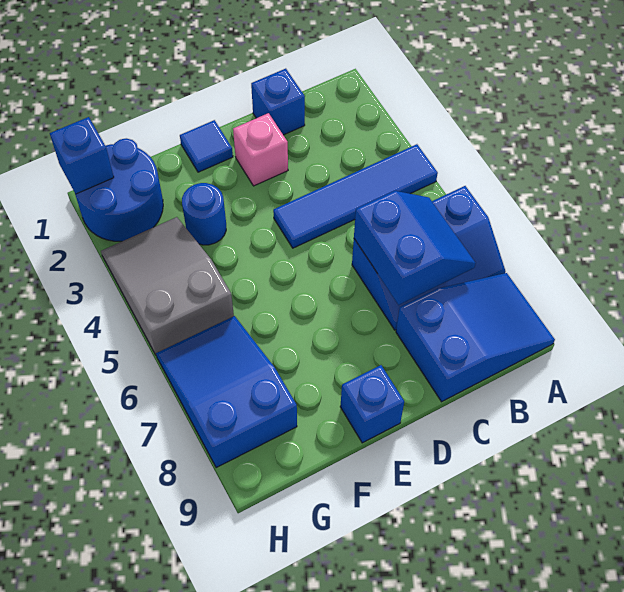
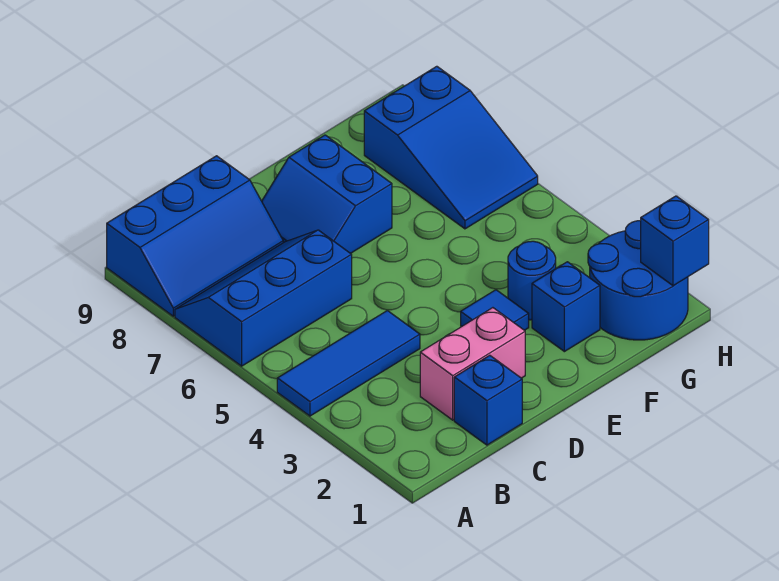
blue tile A4:D4 level 1 -> blue tile A4:C4 level 1
blue slope A8:C9 level 1 top C -> blue slope A8:C9 level 1 top 9
blue slope B6:C7 level 2 top C -> blue slope D7:E8 level 1 top E
pink brick D2 level 1 -> pink brick C2:D2 level 1
blue tile E1 level 1 -> blue tile E3 level 1
blue brick E9 level 1 -> blue brick F2 level 1
grey slope G3:H5 level 1 top 5 -> none

